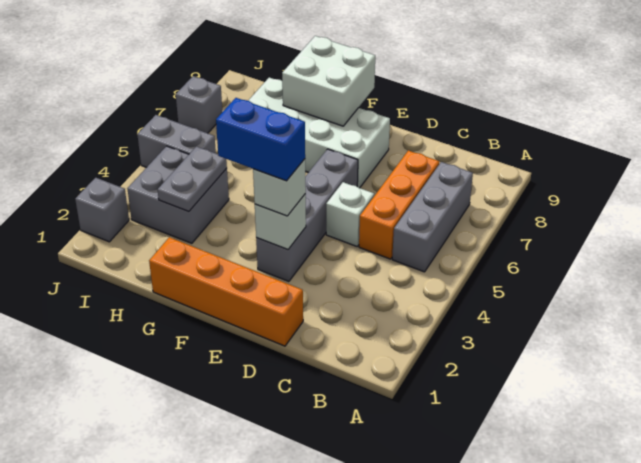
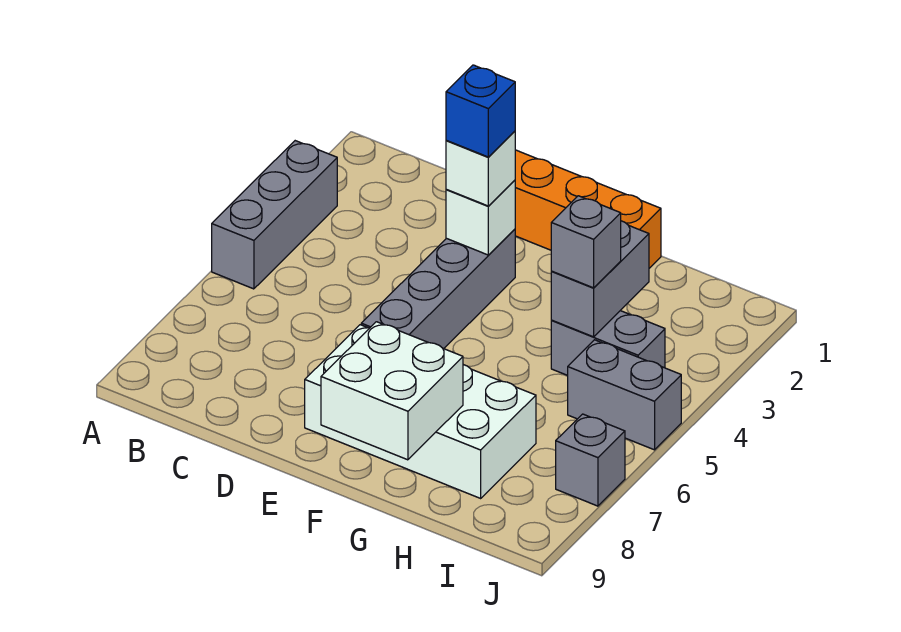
grey brick B5:B7 level 1 -> grey brick A3:A5 level 1
orange brick C5:C7 level 1 -> none
white brick D5 level 1 -> none
blue brick E3:F3 level 4 -> blue brick E3 level 4
grey brick H3:I4 level 1 -> grey brick H4:I4 level 1
grey plate H3:H4 level 2 -> grey brick H3:H4 level 2
grey brick J2 level 1 -> grey brick H4 level 3

